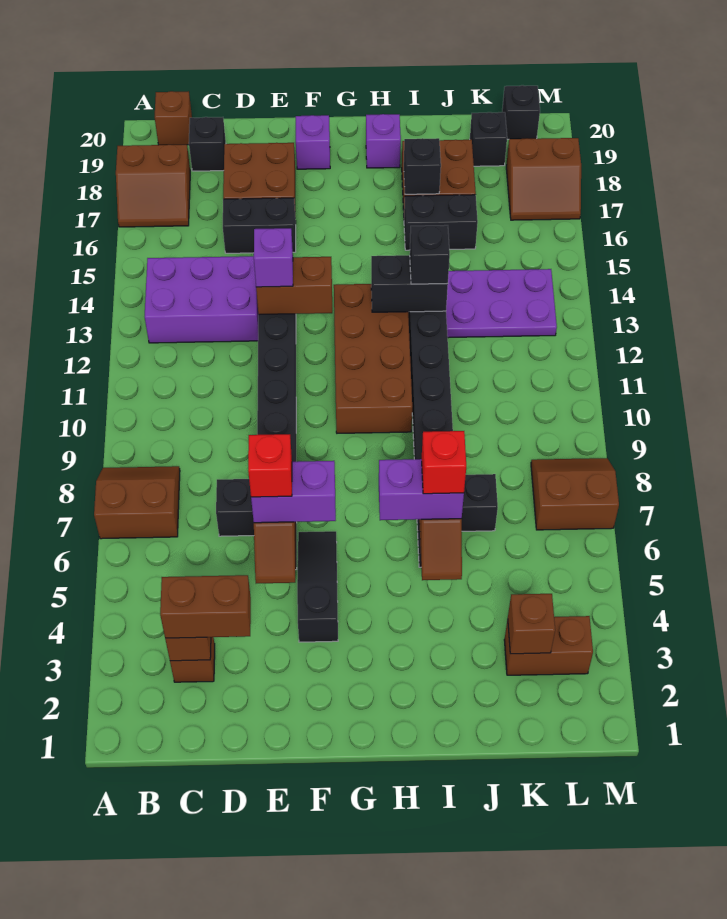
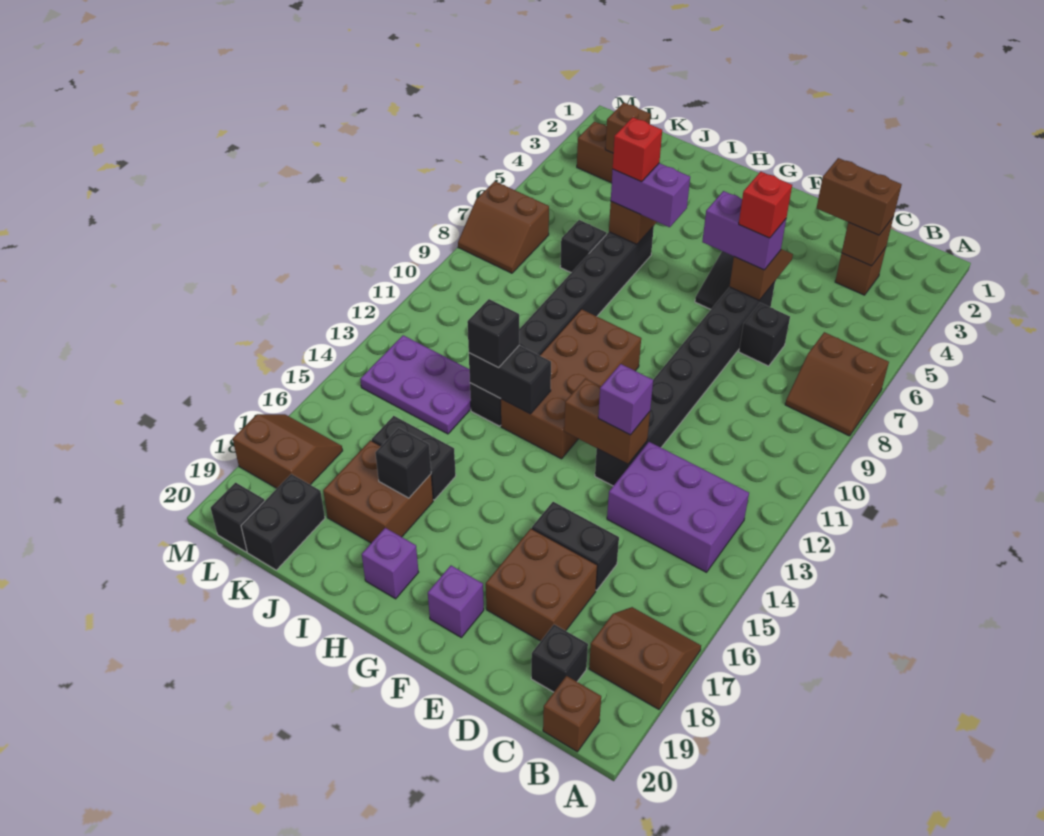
black brick K19 level 1 -> black brick K19:K20 level 1

